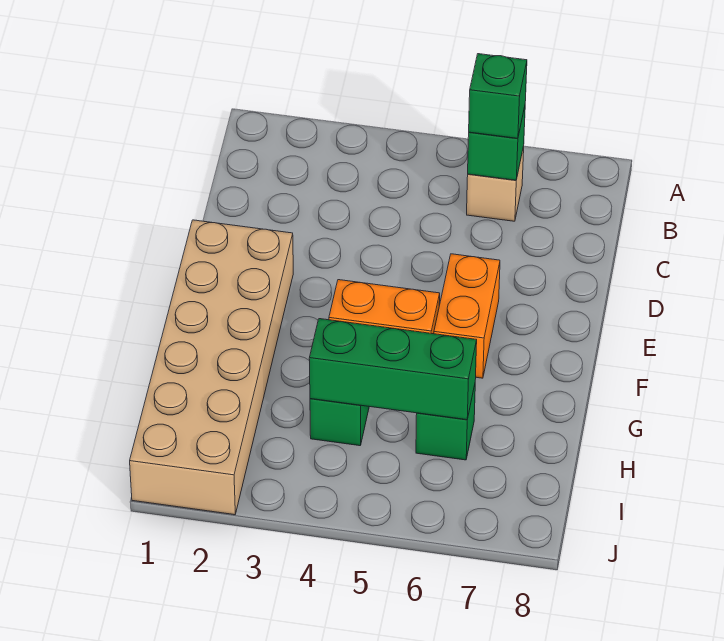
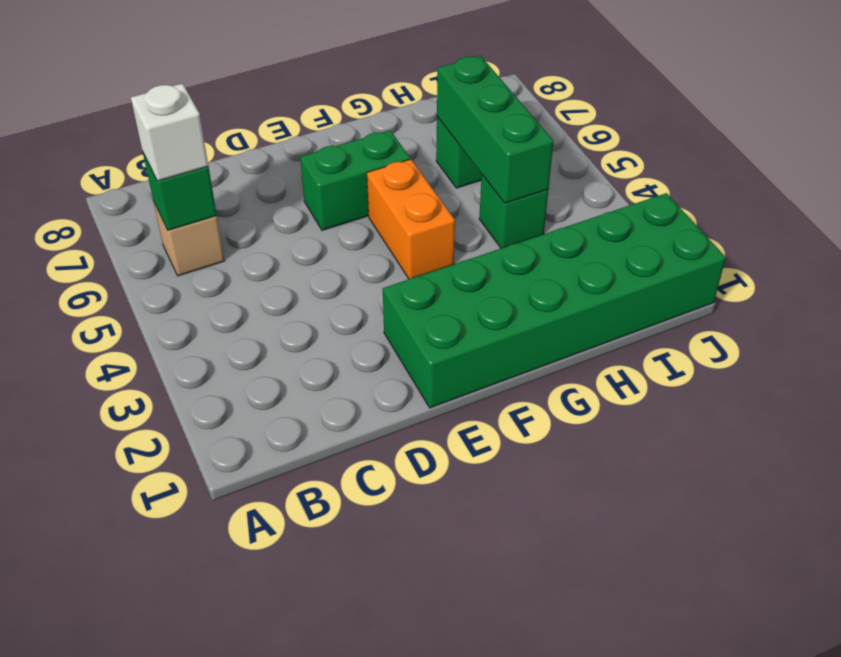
green brick B6 level 3 -> white brick B6 level 3
tan brick E1:J2 level 1 -> green brick E1:J2 level 1
orange brick E6:F6 level 1 -> green brick E6:F6 level 1

